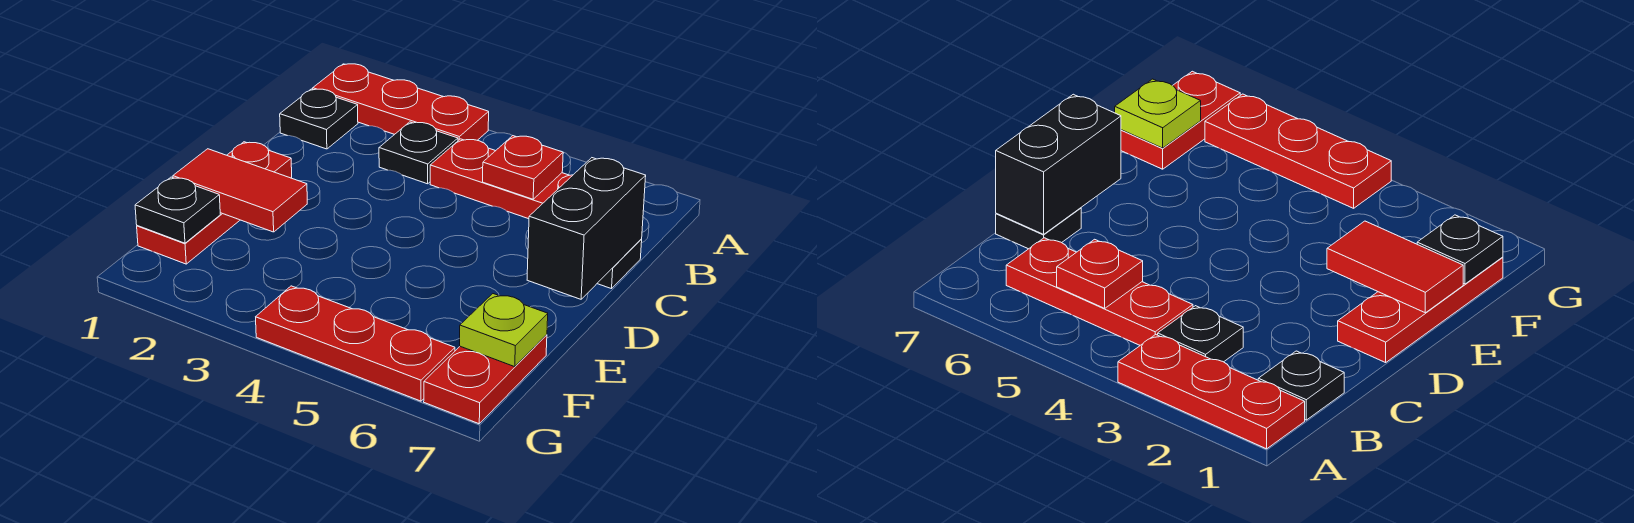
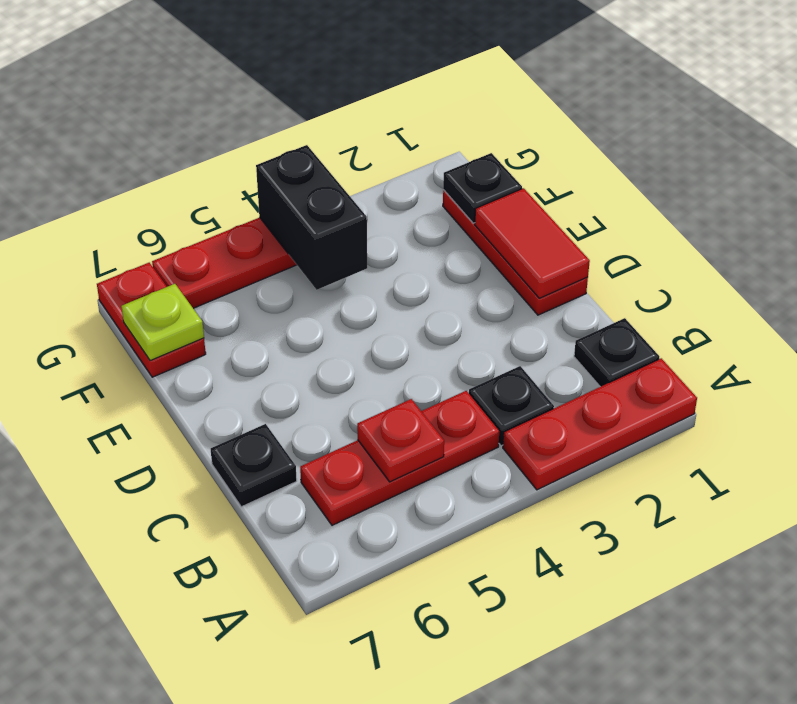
black brick C7:D7 level 2 -> black brick F4:G4 level 2
red tile E1:E2 level 2 -> red tile D1:E1 level 2

